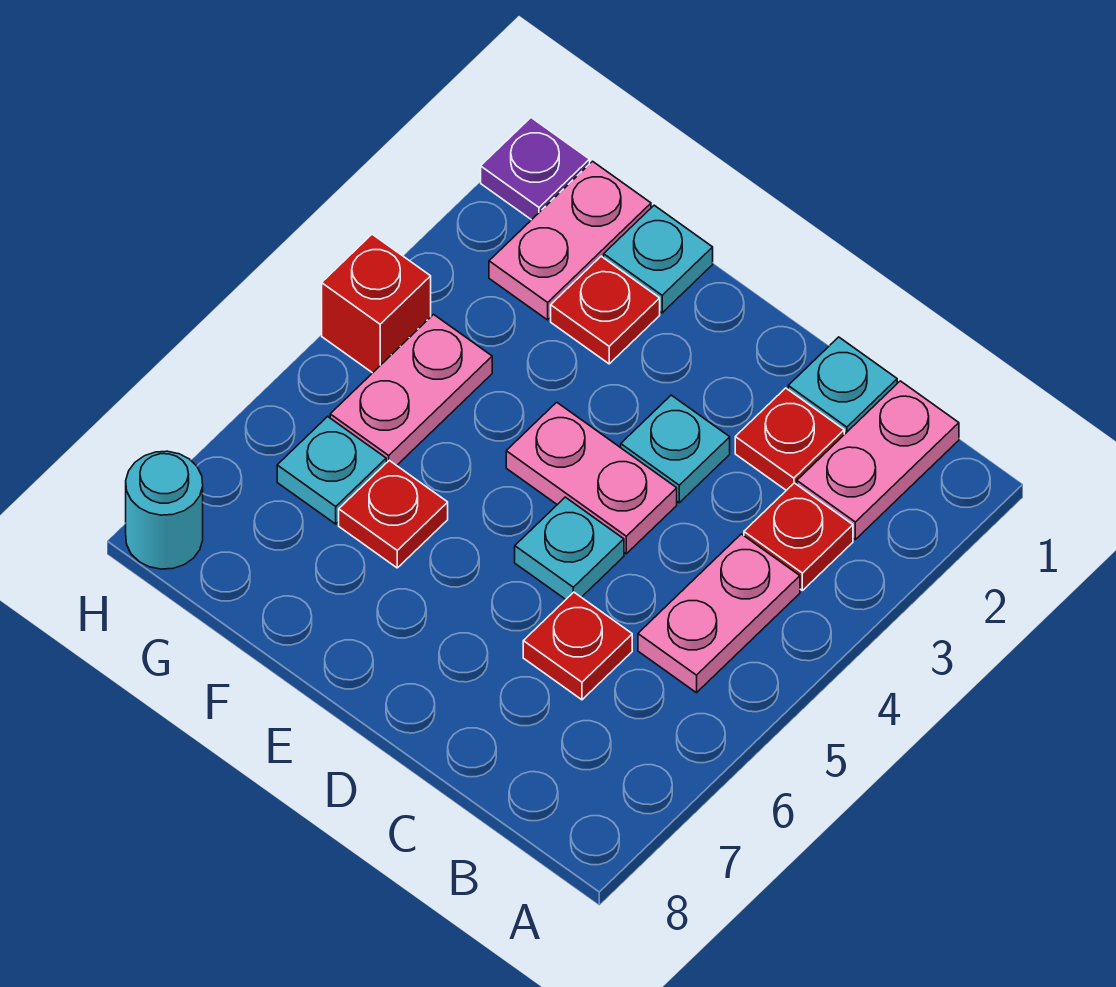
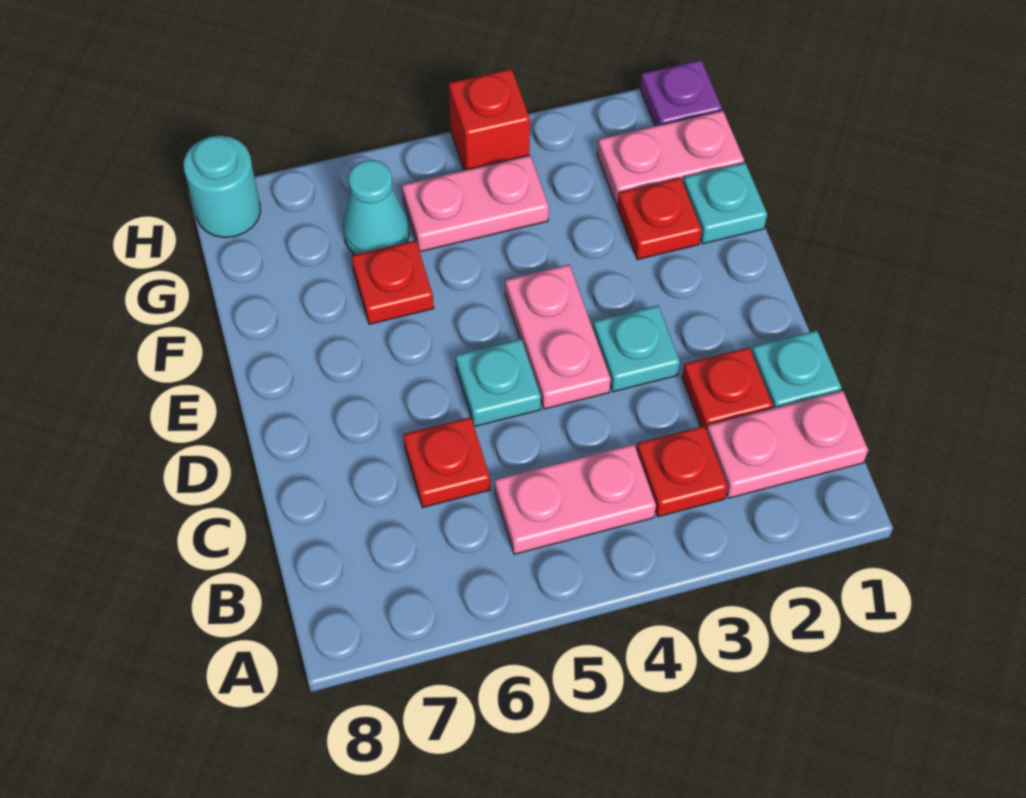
cyan plate G6 level 1 -> cyan cone G6 level 1

